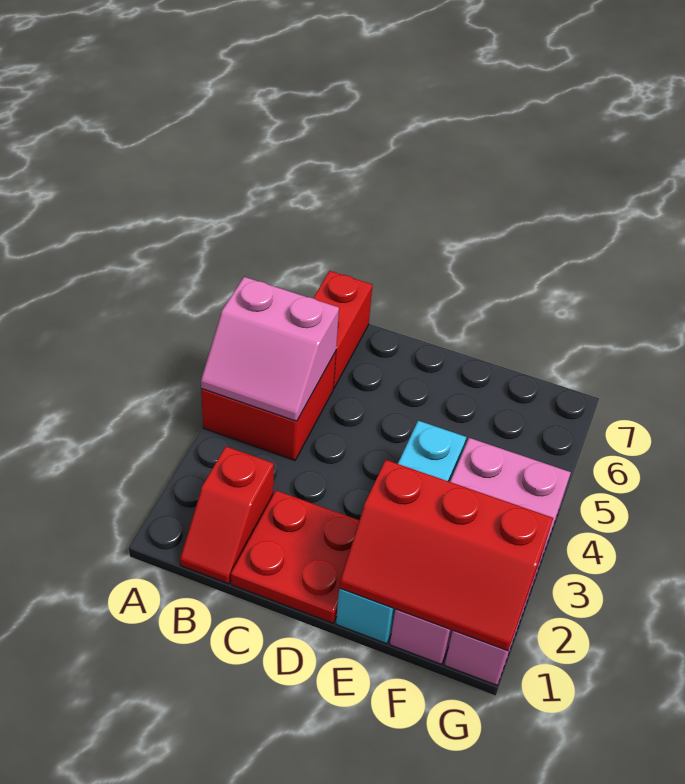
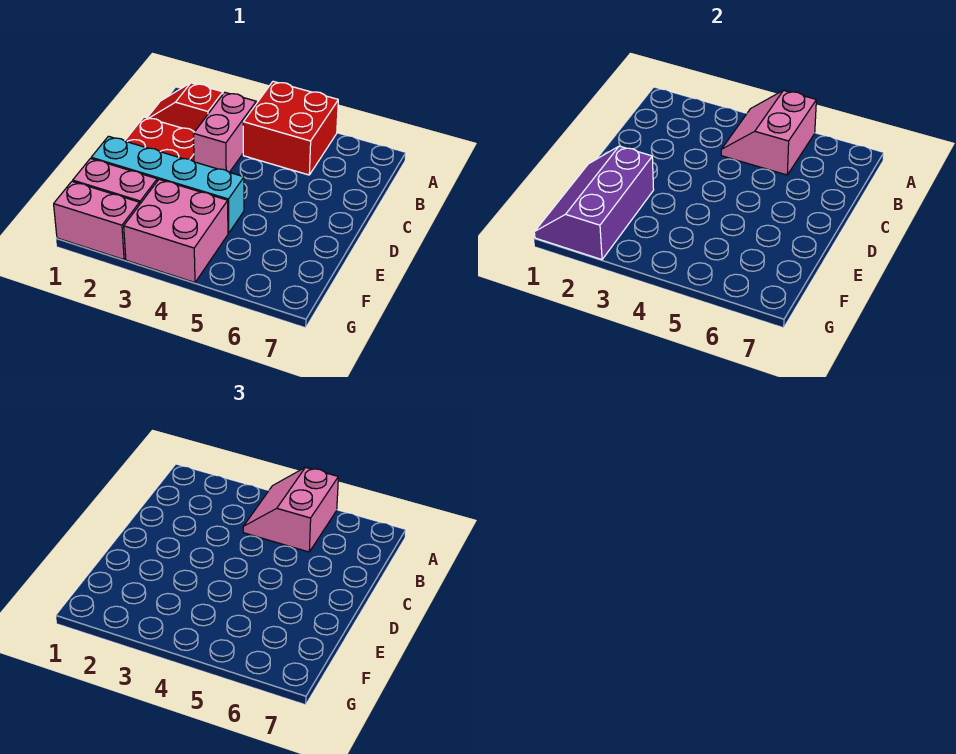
none -> pink slope A4:B5 level 3 top 5
none -> pink brick B3:C3 level 1
red brick B6:B7 level 1 -> none
red slope E1:G2 level 2 top 2 -> purple slope E1:G2 level 2 top 2

